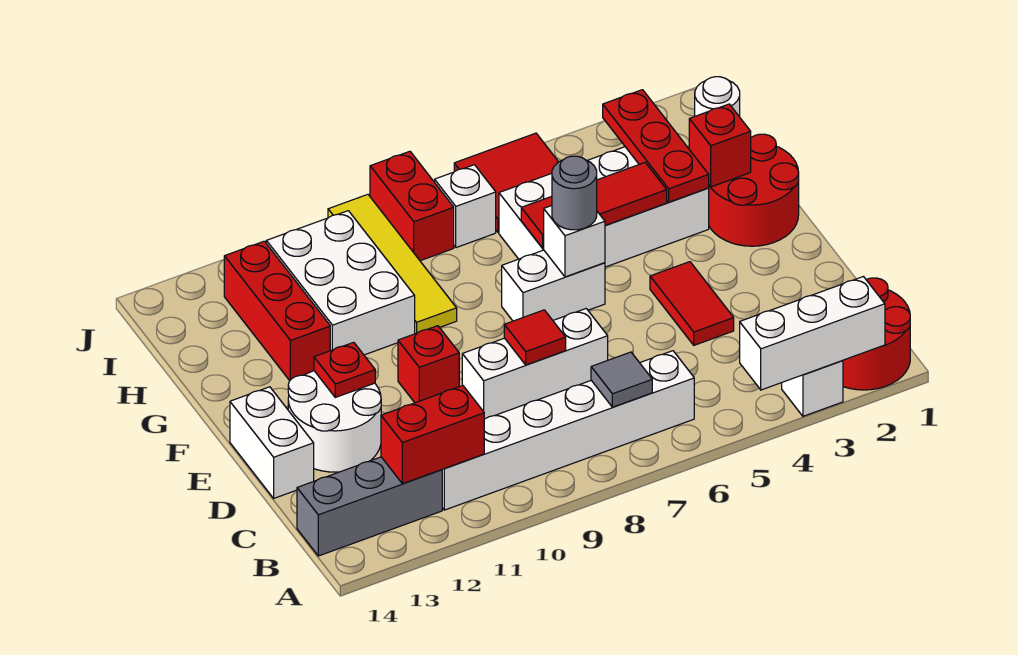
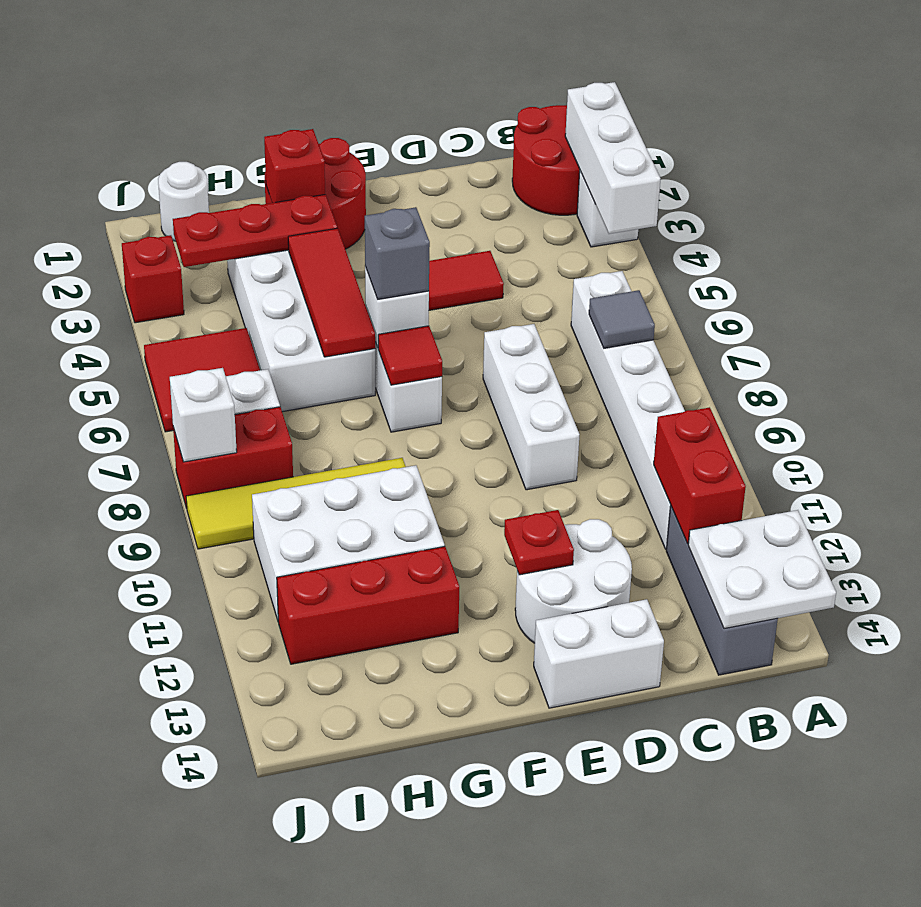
none -> white plate A13:B14 level 2
red tile D8 level 2 -> red tile F7 level 2
red brick E10 level 1 -> red brick J3 level 1
grey round brick F6 level 3 -> grey brick F6 level 3
none -> white brick J8 level 2

